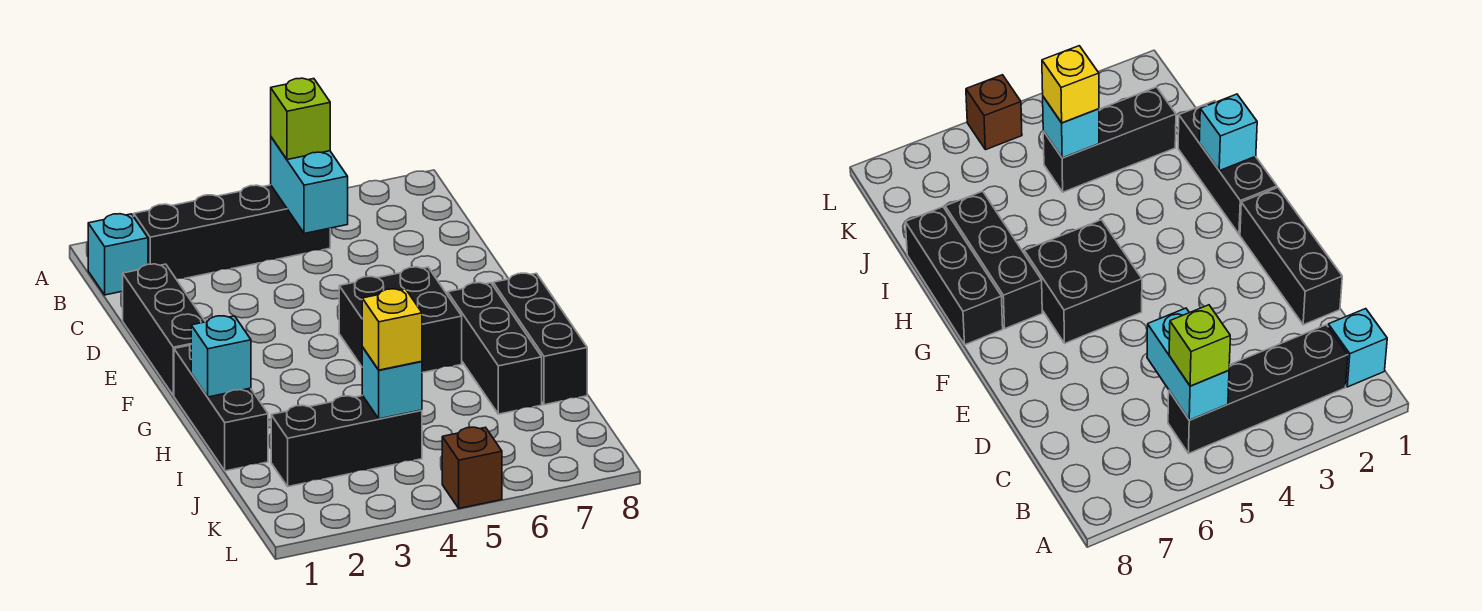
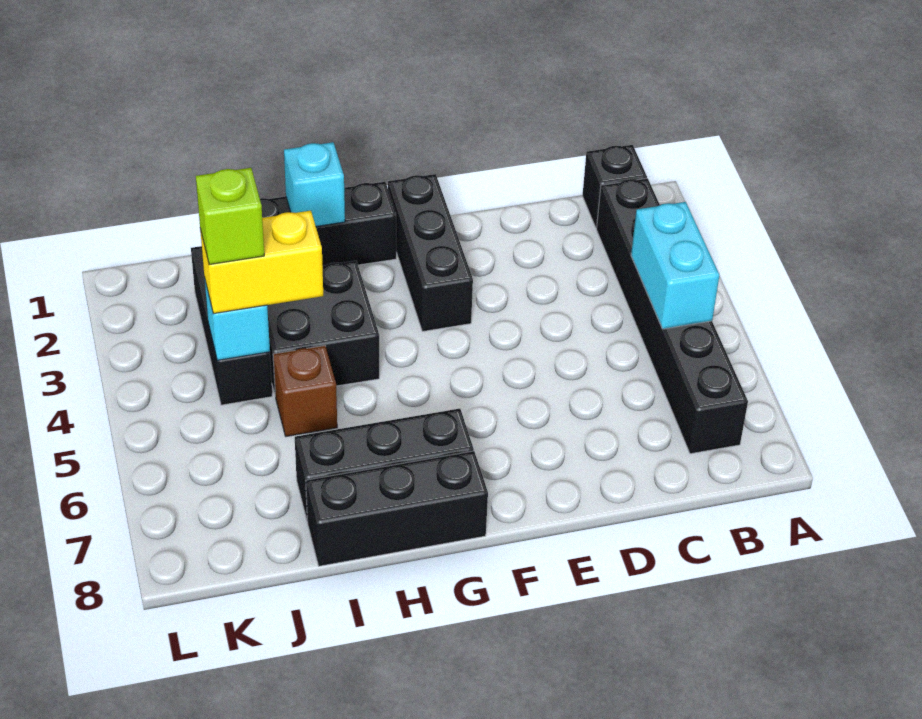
cyan brick B1 level 1 -> black brick B1 level 1
black brick B2:B5 level 1 -> black brick B2:B7 level 1
cyan brick B5:C5 level 2 -> cyan brick B4:B5 level 2
lime brick B5 level 3 -> lime brick J4 level 4
black brick D1:F1 level 1 -> black brick F1:F3 level 1
black brick F5:G6 level 1 -> black brick H3:I4 level 1
yellow brick J4 level 3 -> yellow brick I4:J4 level 3
brown brick L5 level 1 -> brown brick I5 level 1

